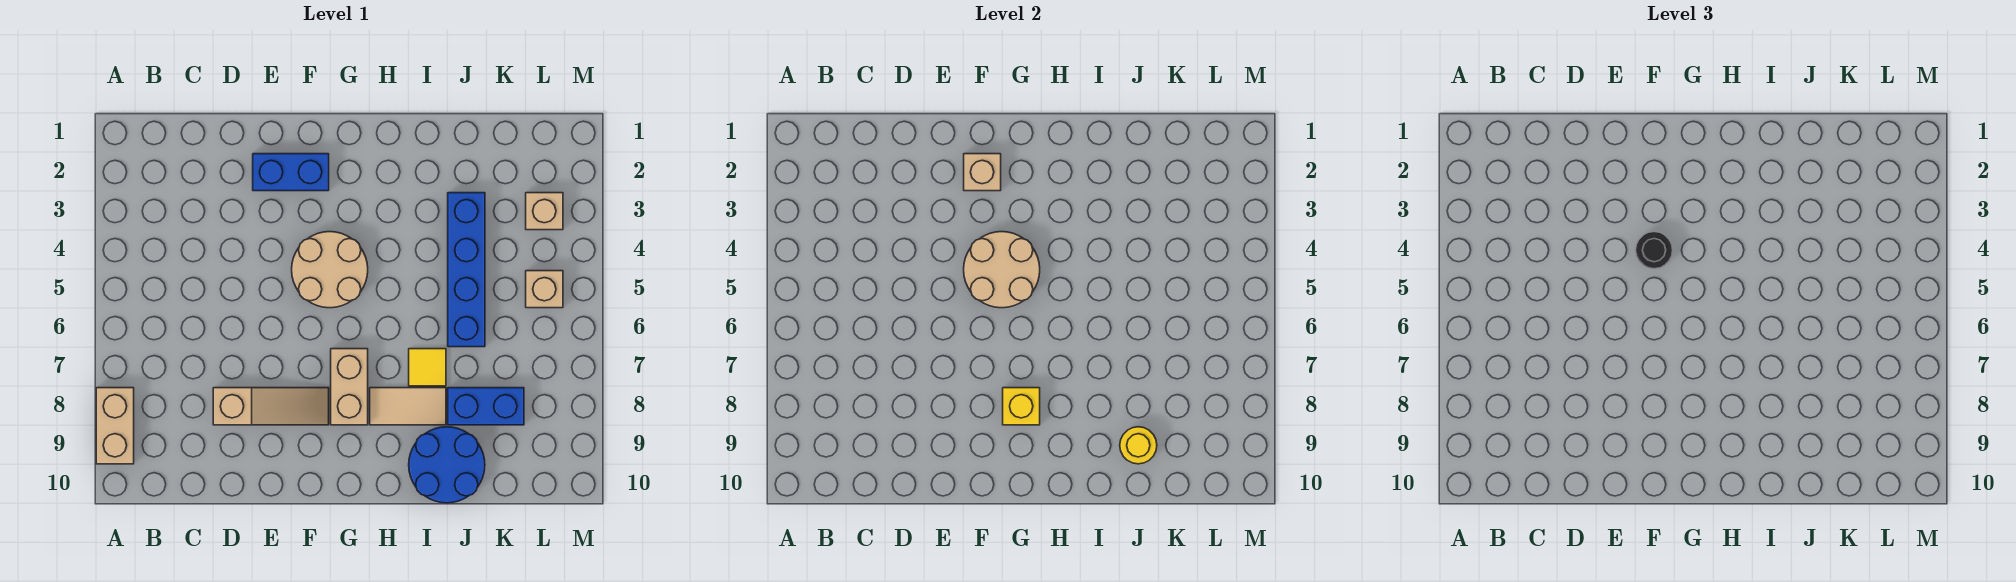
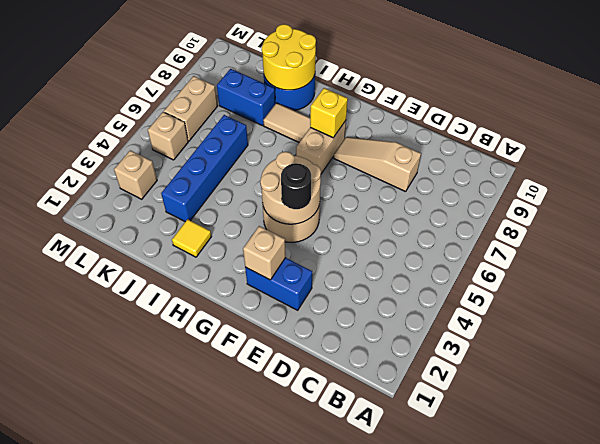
tan brick A8:A9 level 1 -> tan brick L6:L7 level 1
yellow tile I7 level 1 -> yellow tile I2 level 1
yellow round brick J9 level 2 -> yellow round brick I9:J10 level 2

